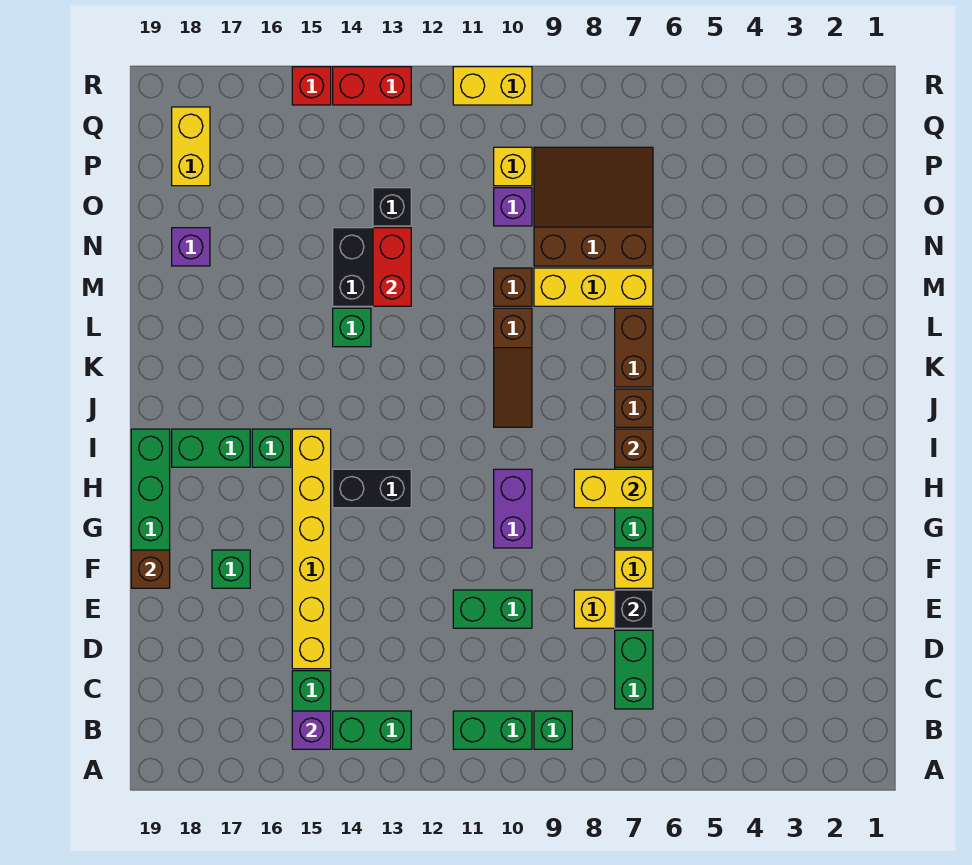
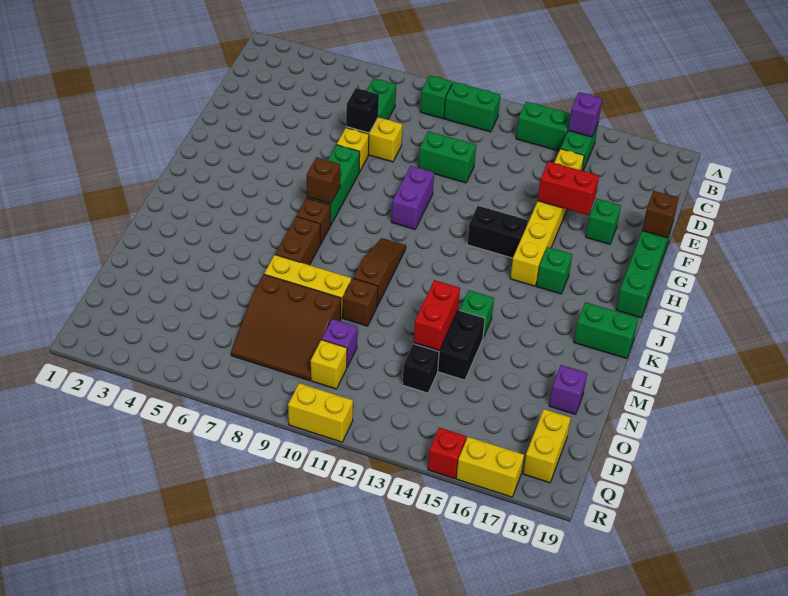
yellow brick H7:H8 level 2 -> yellow brick R16:R17 level 1
green brick I17:I18 level 1 -> green brick K18:K19 level 1
red brick R13:R14 level 1 -> red brick F15:F16 level 2

